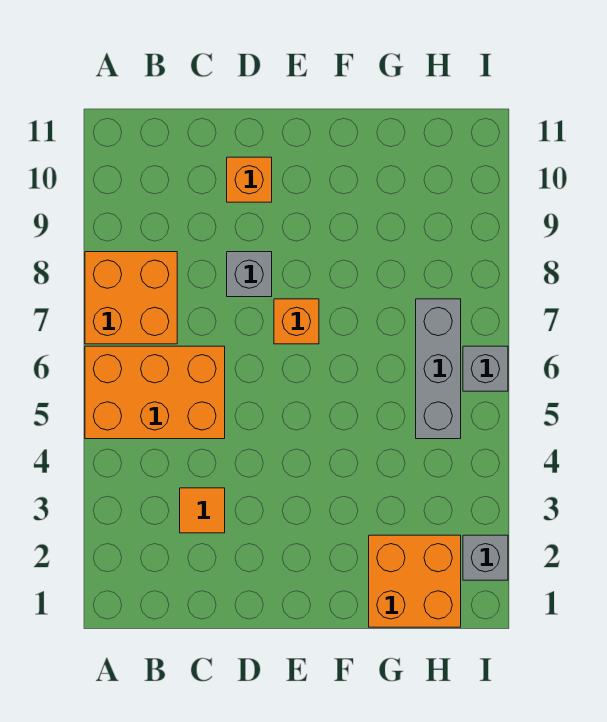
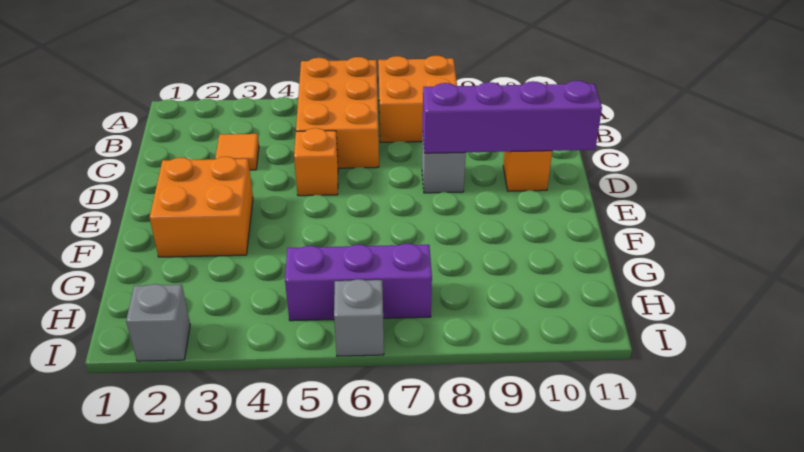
none -> purple brick D8:D11 level 2
orange brick E7 level 1 -> orange brick D5 level 1
orange brick G1:H2 level 1 -> orange brick E2:F3 level 1
grey brick H5:H7 level 1 -> purple brick H5:H7 level 1

